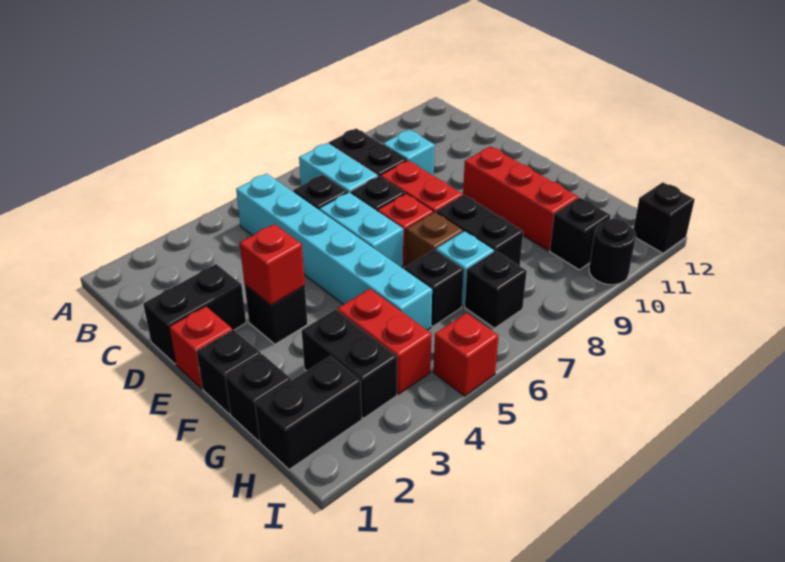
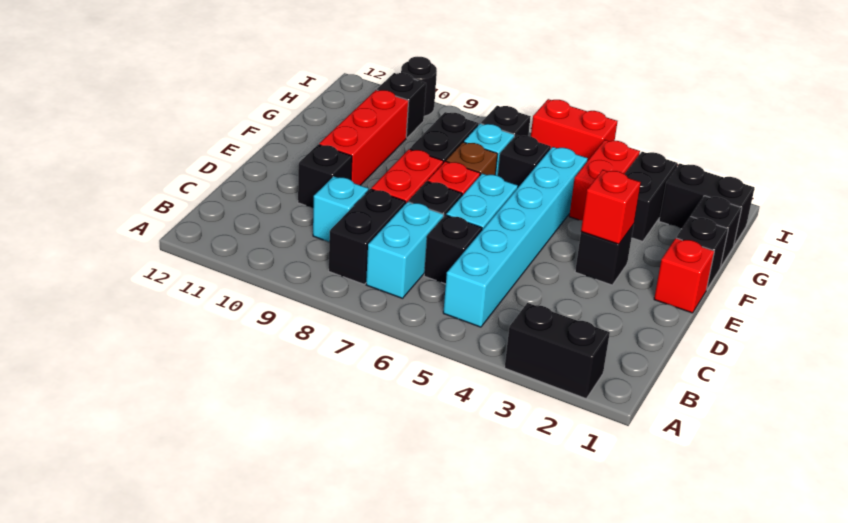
black brick D1:D2 level 1 -> black brick A2:A3 level 1
red brick I5 level 1 -> red brick I5:I6 level 1
black brick I12 level 1 -> black brick D10 level 1

